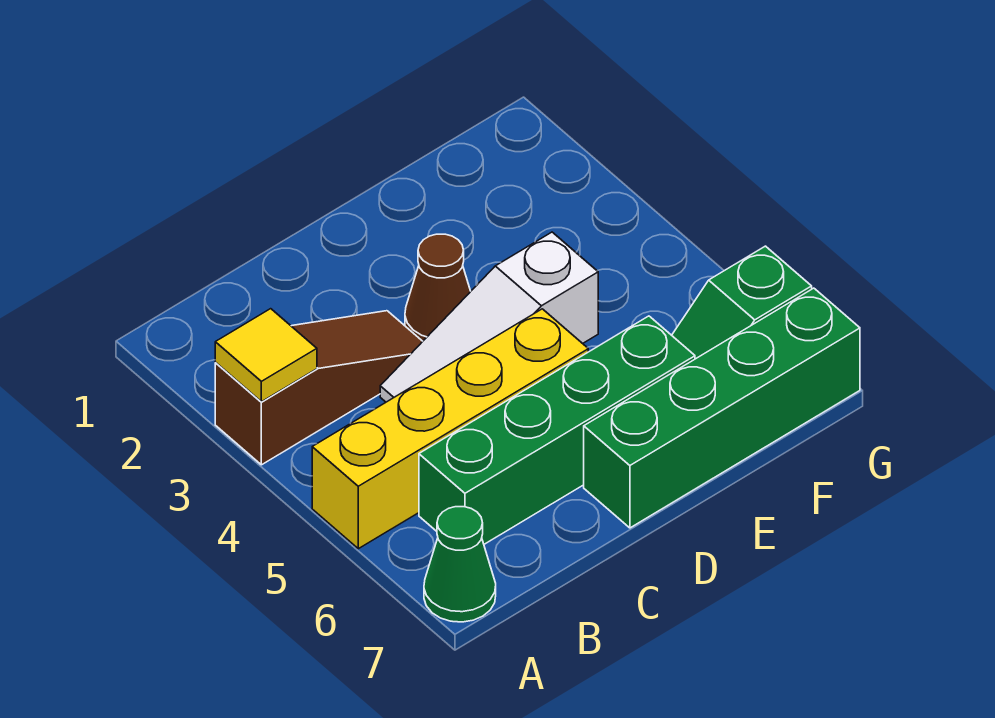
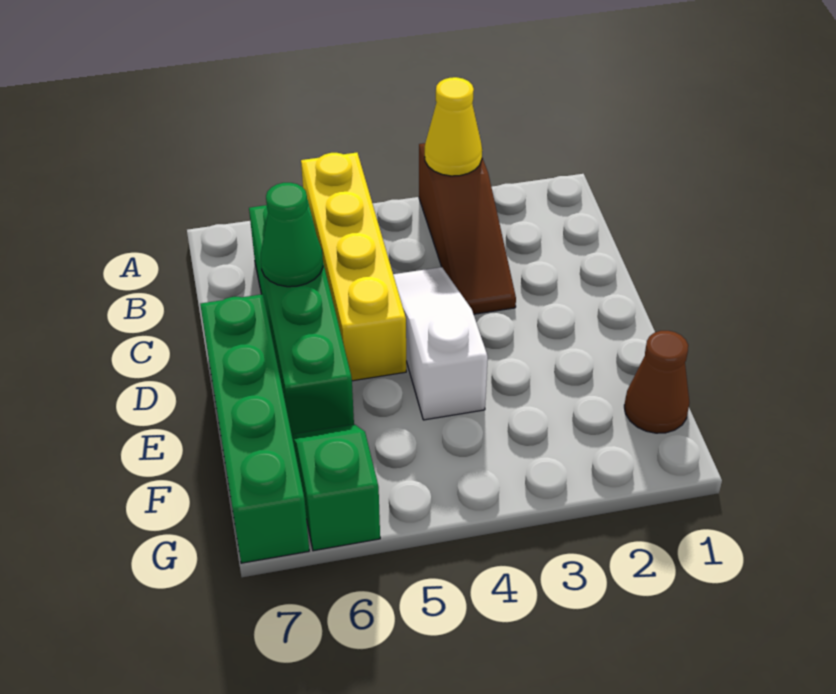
yellow tile A3 level 2 -> yellow cone A3 level 2
green cone A7 level 1 -> green cone C6 level 2
brown cone D3 level 1 -> brown cone F1 level 1

